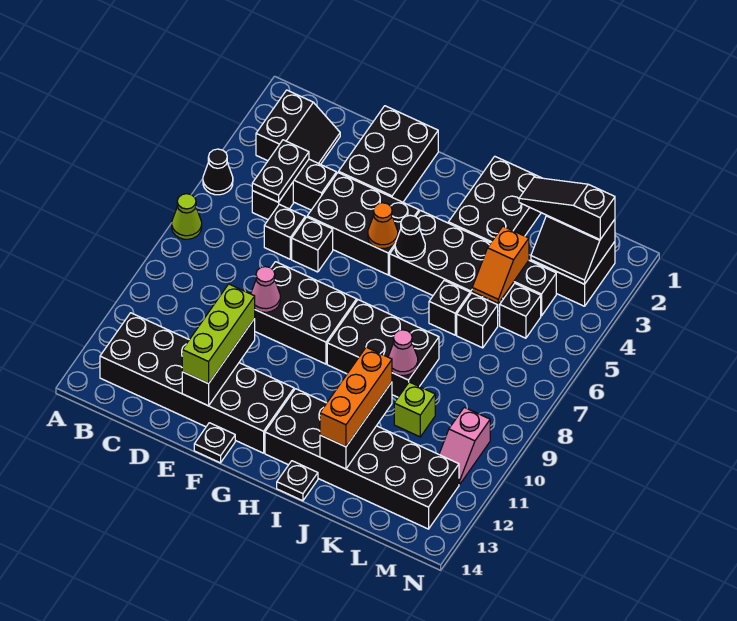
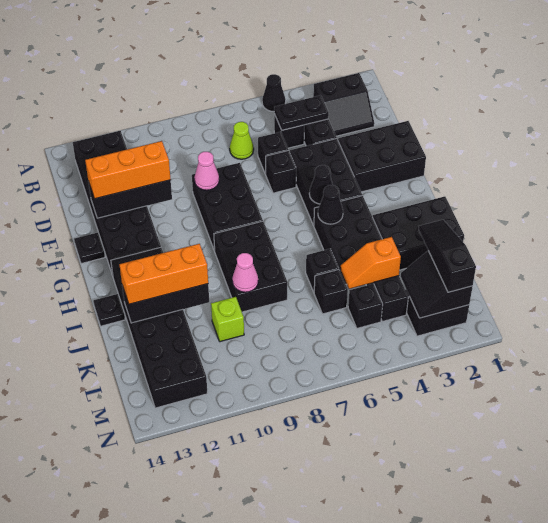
lime cone A7 level 1 -> lime cone C7 level 1
lime brick E11:E13 level 3 -> orange brick E11:E13 level 3
orange cone G5 level 2 -> black cone G5 level 2
pink slope M10:M11 level 1 top 10 -> none

